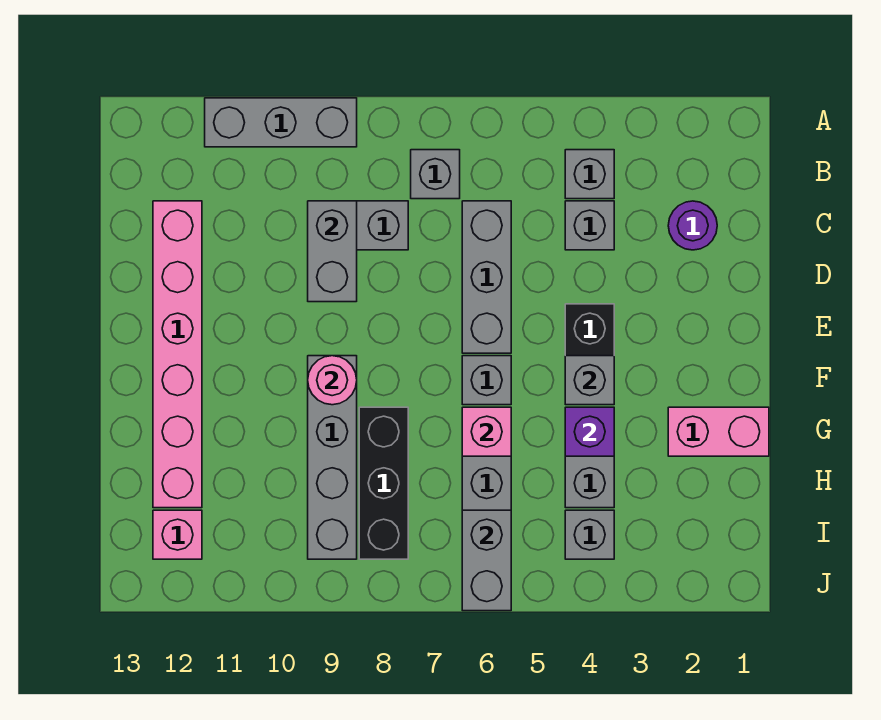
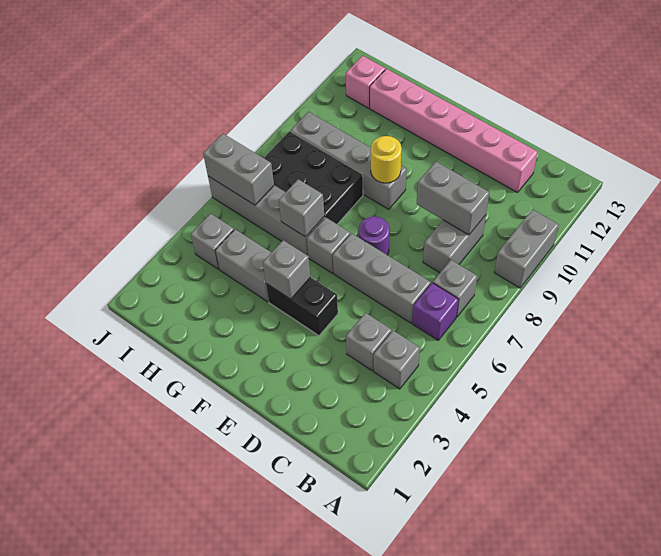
grey brick A9:A11 level 1 -> grey brick A9:A10 level 1
purple round brick C2 level 1 -> purple round brick E7 level 1
pink round brick F9 level 2 -> yellow round brick F9 level 2
pink brick G1:G2 level 1 -> none
purple brick G4 level 2 -> purple brick B6 level 1
pink brick G6 level 2 -> grey brick G6 level 2
black brick G8:I8 level 1 -> black brick G7:I8 level 1

